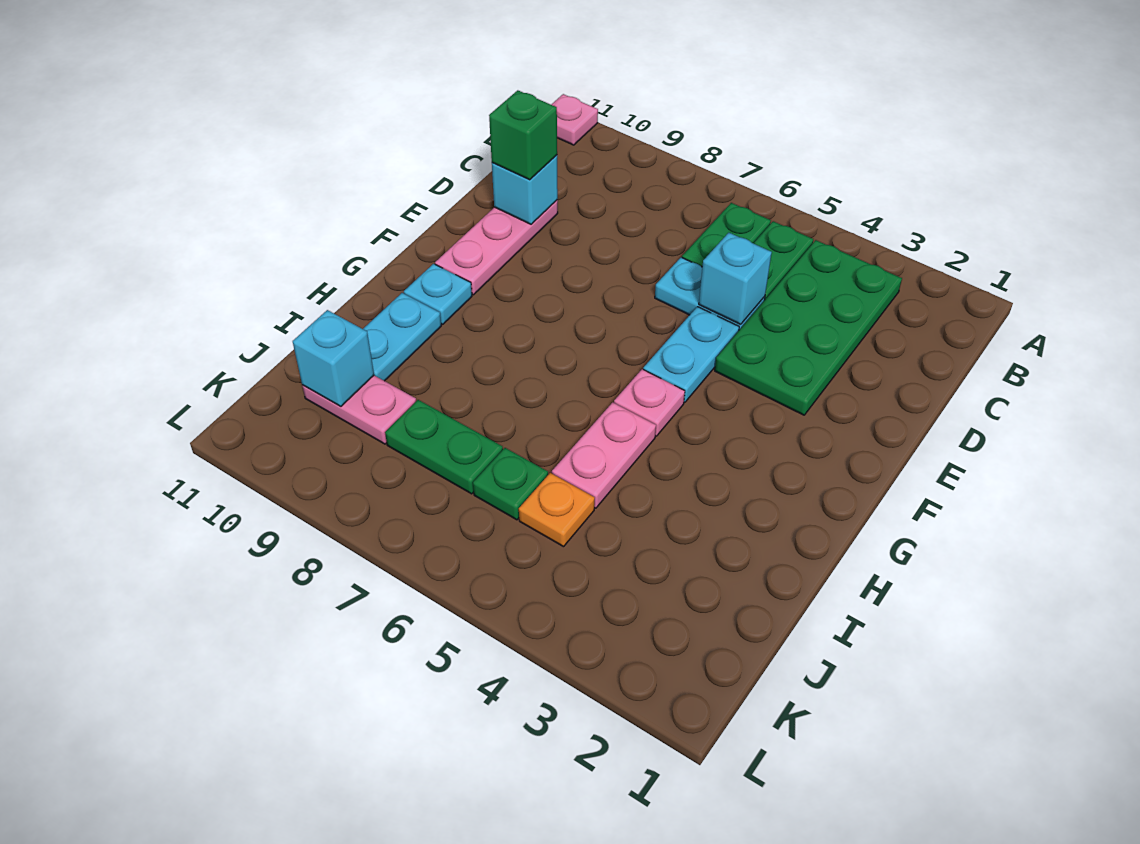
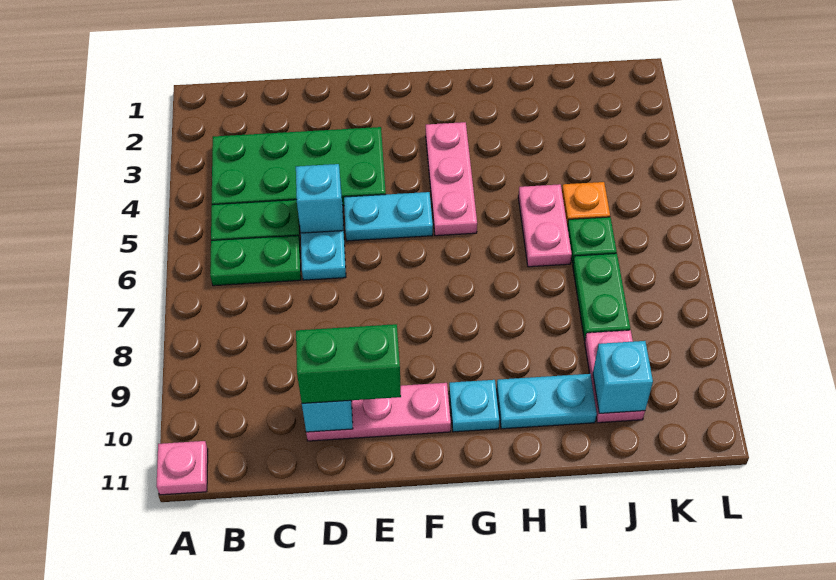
green brick D10 level 3 -> green brick D10:E10 level 3
pink plate G5 level 1 -> pink plate G3:G5 level 1
pink plate H5:I5 level 1 -> pink plate I5:I6 level 1

